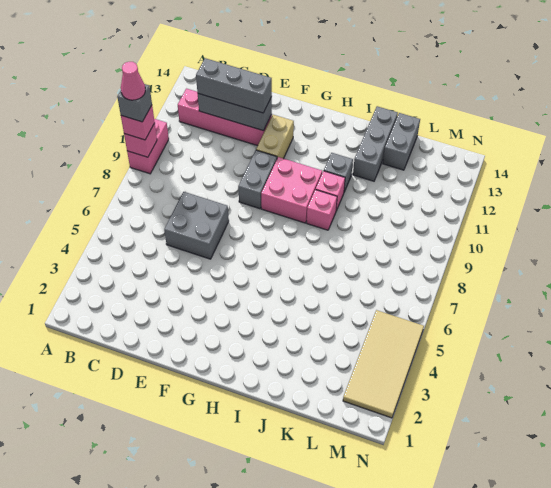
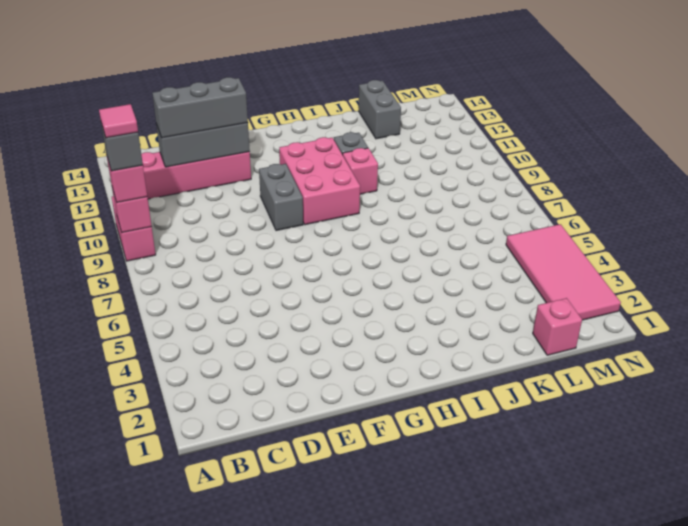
pink cone A9 level 5 -> pink tile A9 level 5
grey brick D6:E7 level 1 -> none
tan brick F11:F12 level 1 -> none
pink brick G9:H10 level 1 -> pink brick G9:H11 level 1
pink brick I9 level 1 -> pink brick L1 level 1
grey brick J12:J14 level 1 -> none
tan tile M2:N5 level 1 -> pink tile M2:N5 level 1

